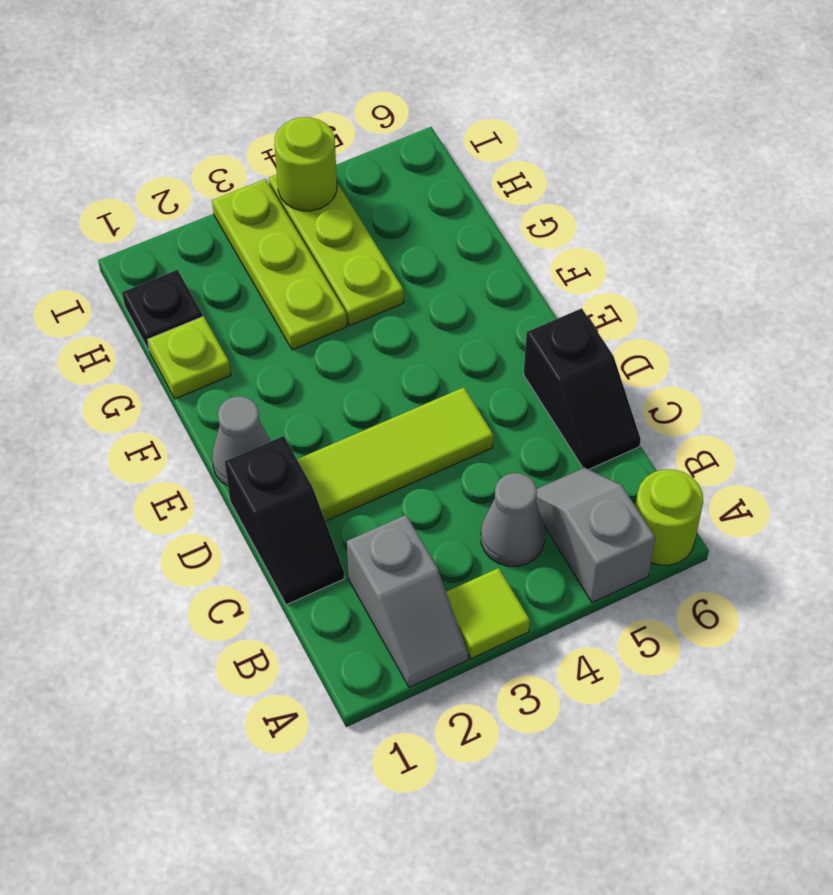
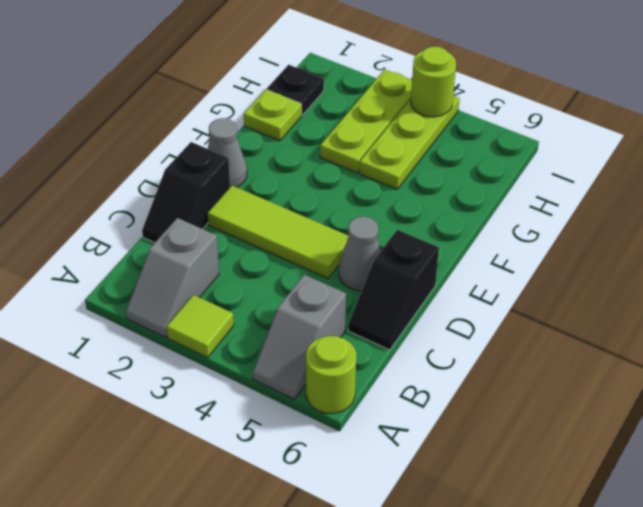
grey slope A5:B5 level 1 top A -> grey slope A5:B5 level 1 top B
grey cone B4 level 1 -> grey cone D5 level 1

